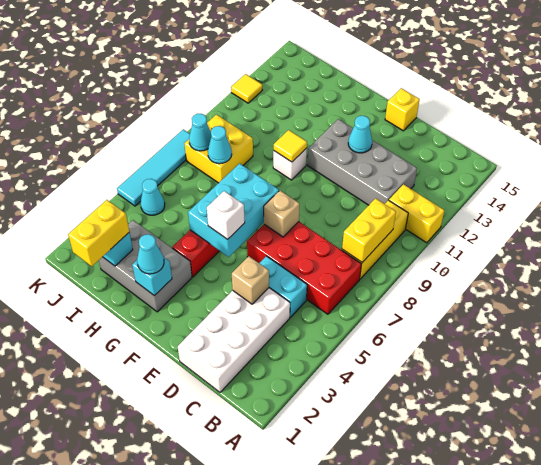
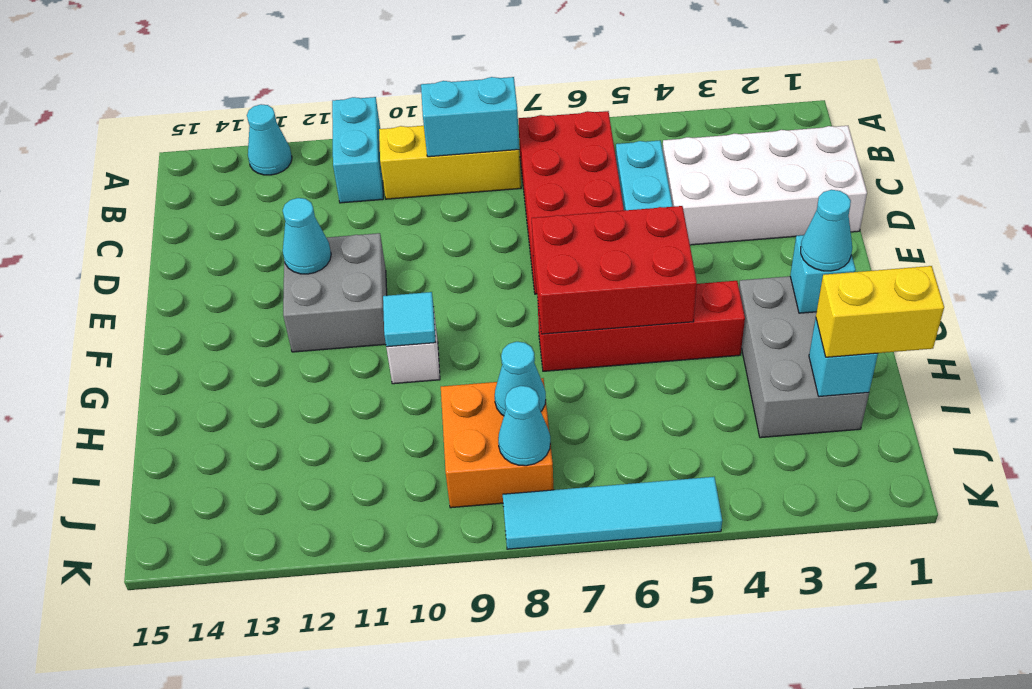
yellow brick A11:B11 level 1 -> cyan brick A11:B11 level 1
yellow brick B8:B9 level 2 -> cyan brick B8:B9 level 2
grey brick C11:F12 level 1 -> grey brick E11:F12 level 1
tan brick D4 level 2 -> none
tan brick E7 level 2 -> none
yellow brick E15 level 1 -> none
cyan brick F5:G7 level 2 -> red brick F5:G7 level 2
white brick F5 level 3 -> none
yellow tile G10 level 2 -> cyan tile G10 level 2
yellow brick I8:J9 level 1 -> orange brick I8:J9 level 1
cyan cone J5 level 1 -> cyan cone A13 level 1
yellow tile K12 level 1 -> none

